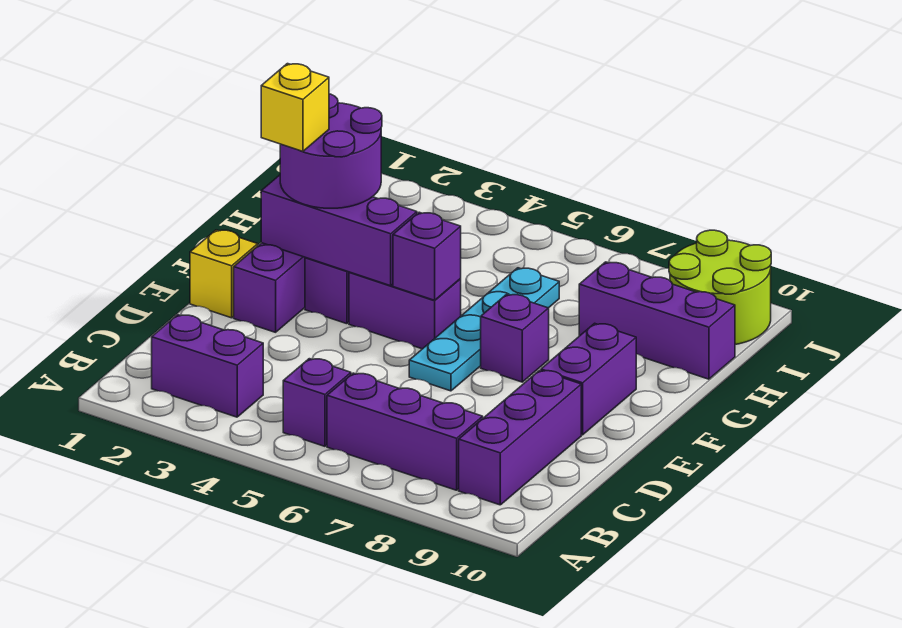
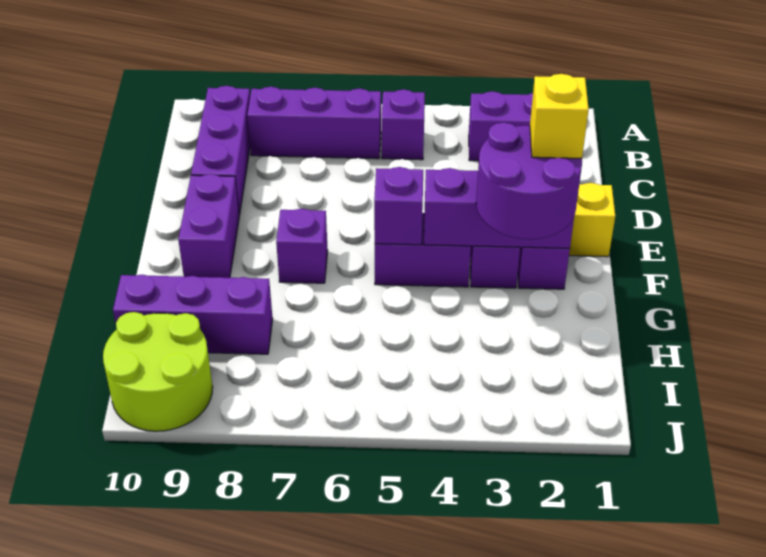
cyan plate E6:H6 level 1 -> none

